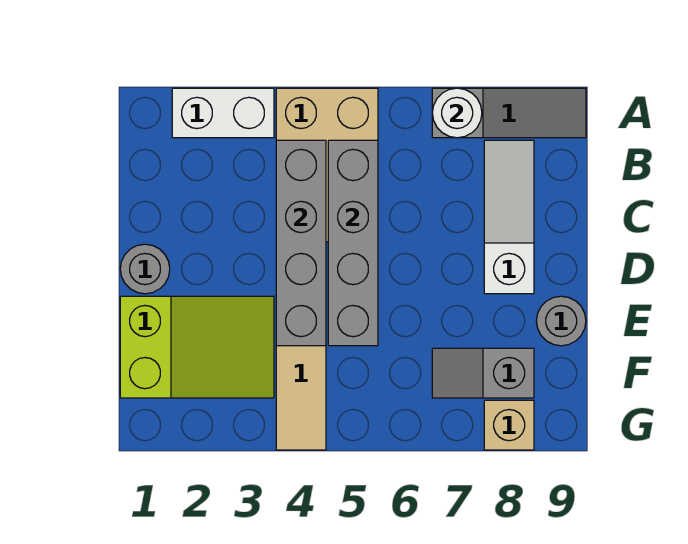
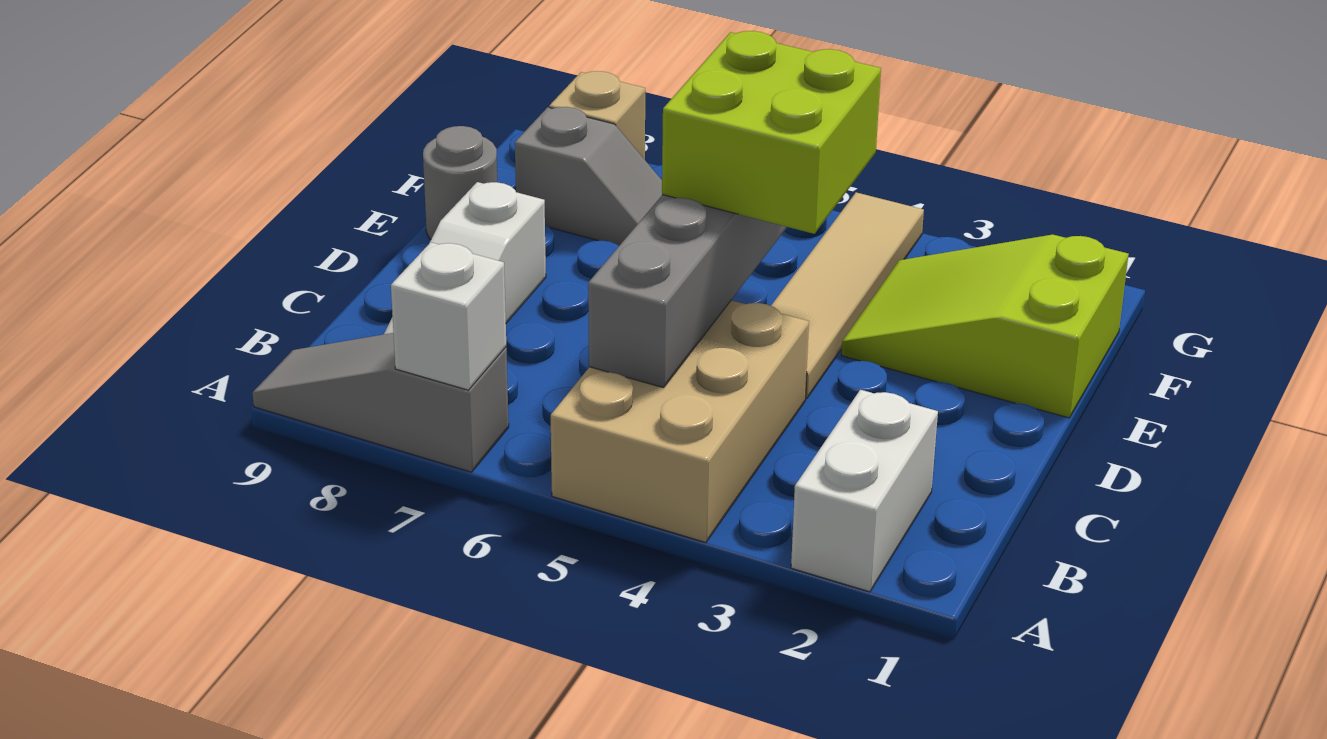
white brick A2:A3 level 1 -> white brick A2:B2 level 1
white round brick A7 level 2 -> white brick A7 level 2
grey brick B4:E4 level 2 -> none
grey round brick D1 level 1 -> none
none -> lime brick D4:E5 level 3

